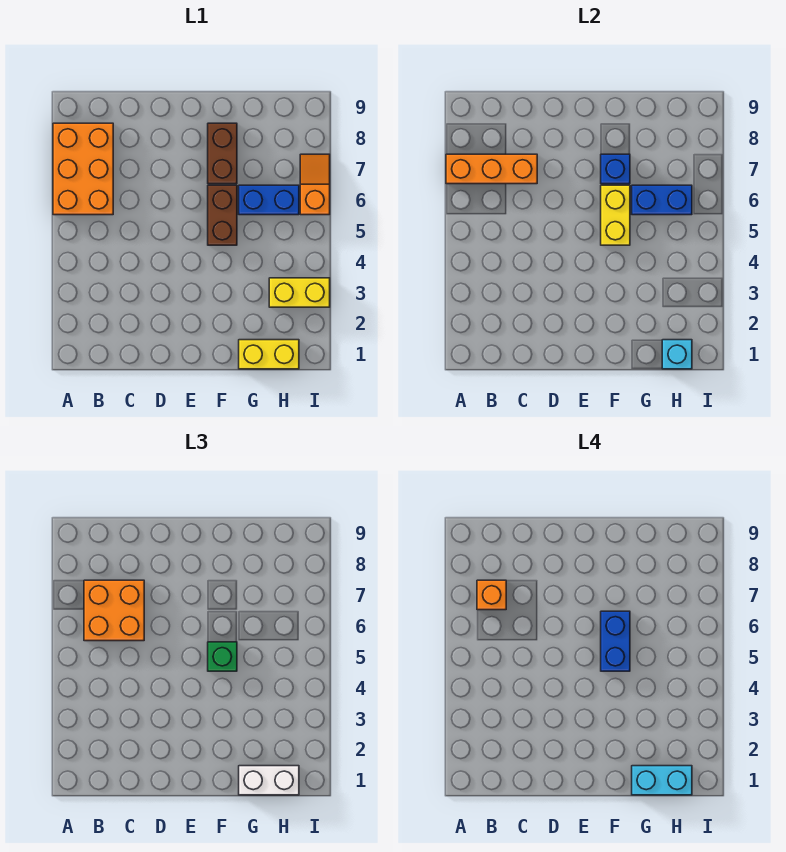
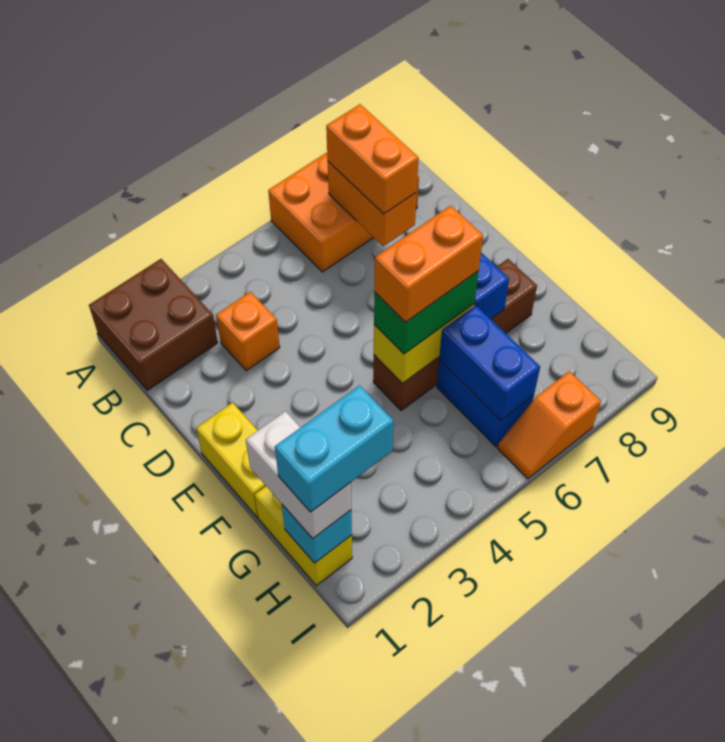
none -> brown brick A1:B2 level 1
orange brick A7:C7 level 2 -> orange brick B7:C7 level 2
orange brick B6:C7 level 3 -> orange brick B7:C7 level 3
orange brick B7 level 4 -> orange brick C3 level 1
green brick F5 level 3 -> green brick F5:F6 level 3
blue brick F5:F6 level 4 -> orange brick F5:F6 level 4
cyan brick G1:H1 level 4 -> cyan brick H1:H2 level 4
yellow brick H3:I3 level 1 -> yellow brick E1:F1 level 1
orange slope I6:I7 level 1 top 6 -> orange slope I6:I7 level 1 top 7

